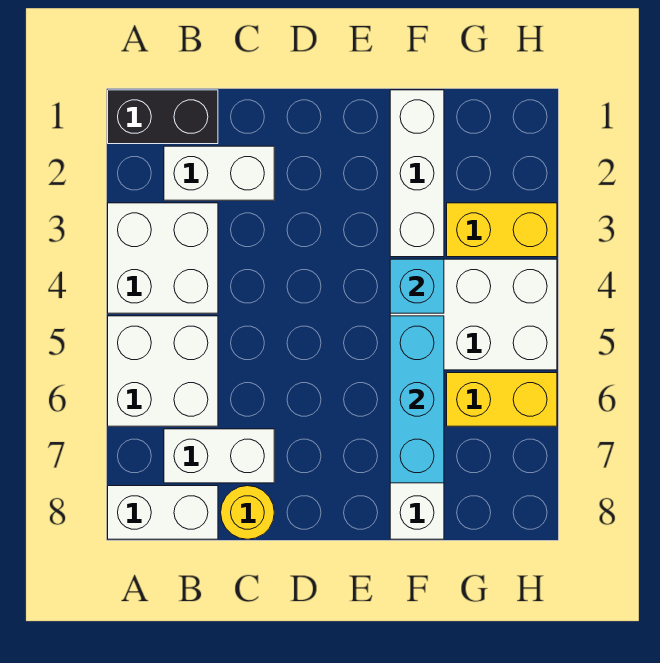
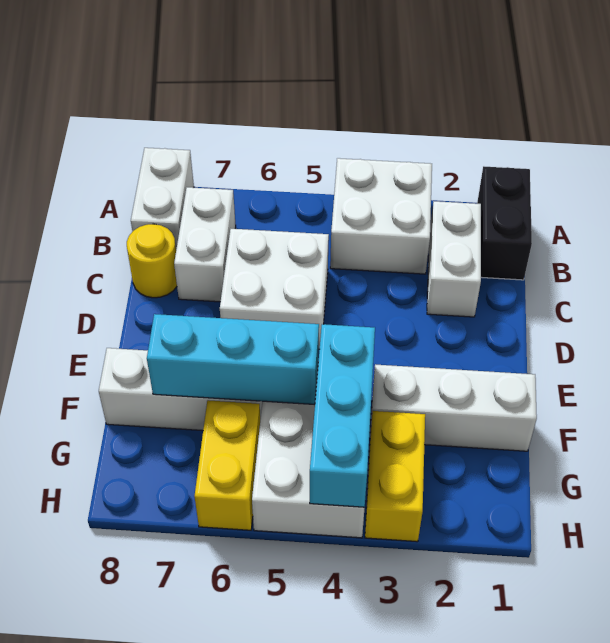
white brick A5:B6 level 1 -> white brick C5:D6 level 1
cyan brick F4 level 2 -> cyan brick F4:H4 level 2

